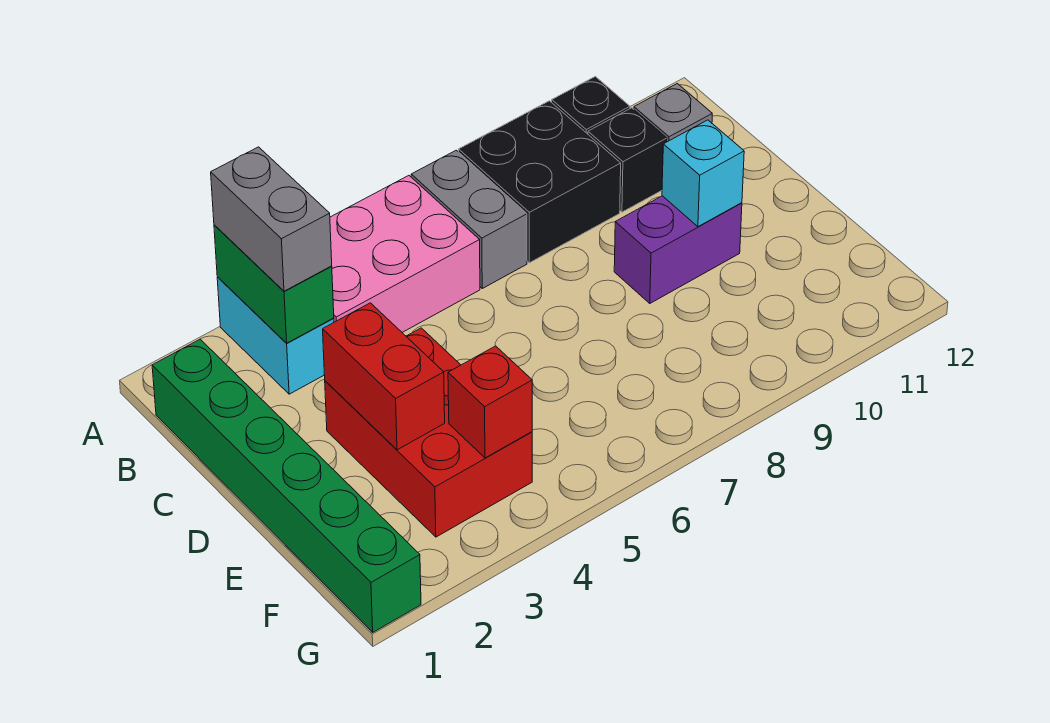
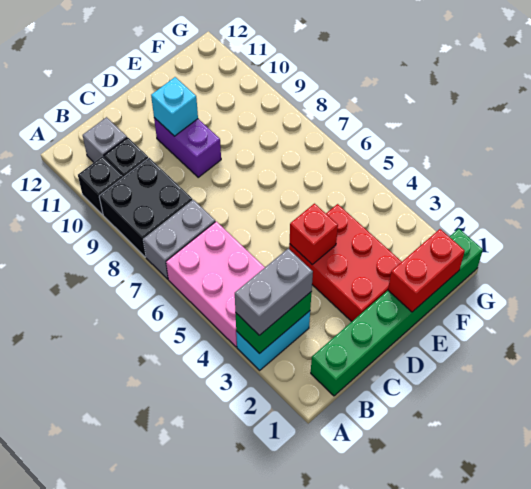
red brick D3:F4 level 1 -> red brick D2:E4 level 1
red brick D3:E3 level 2 -> red brick E1:F1 level 2
red brick F4 level 2 -> red brick D4 level 2

